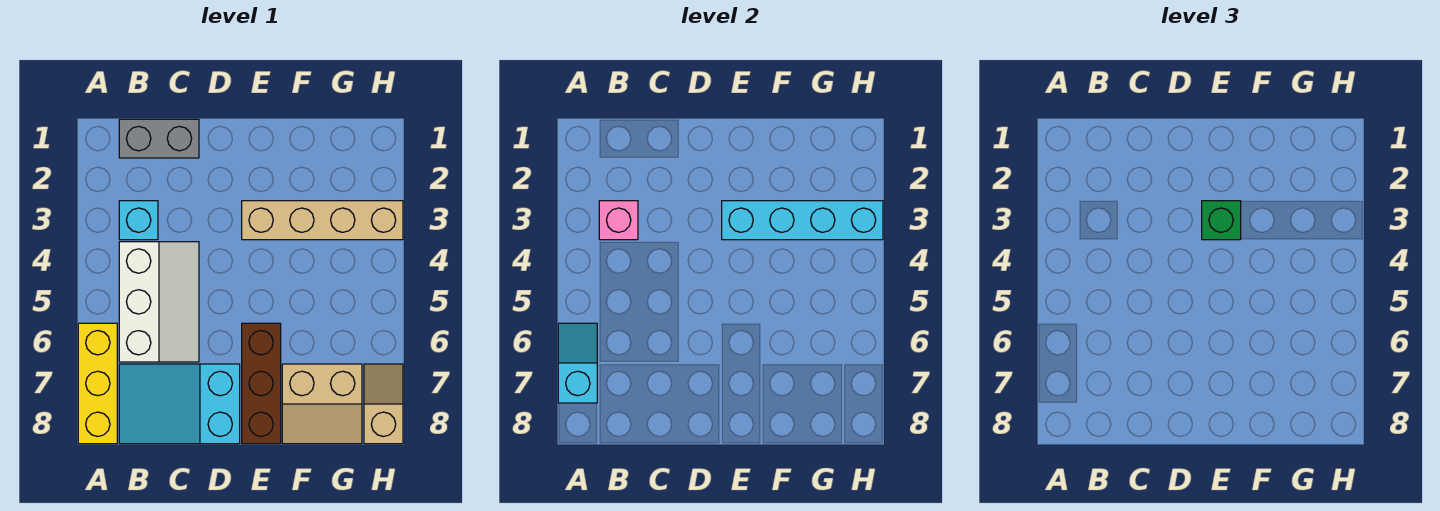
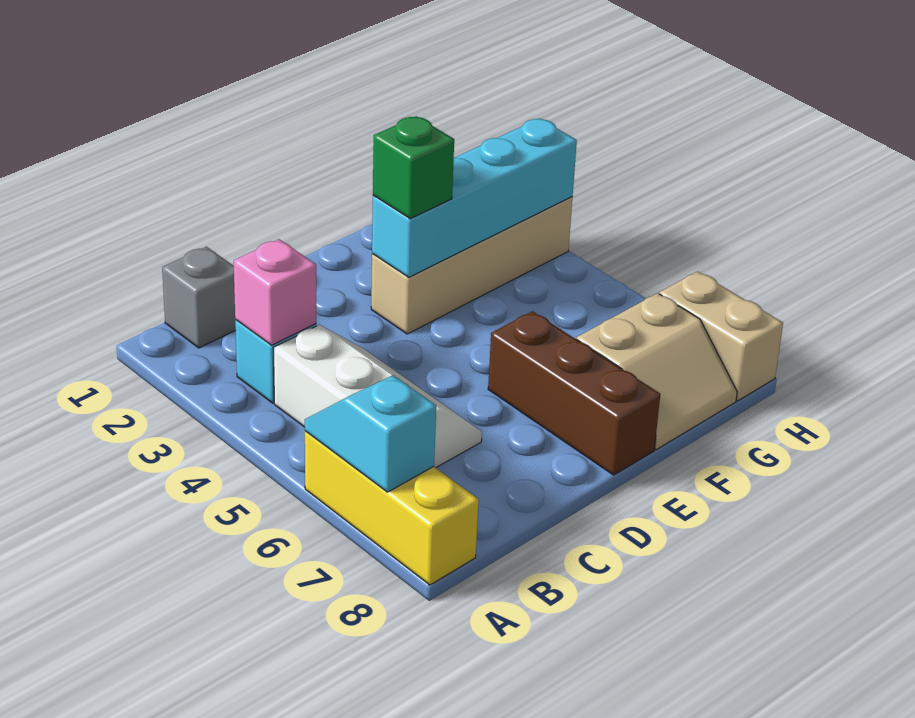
grey brick B1:C1 level 1 -> grey brick B1 level 1
cyan slope B7:D8 level 1 top D -> none
tan slope H7:H8 level 1 top 8 -> tan brick H7:H8 level 1

